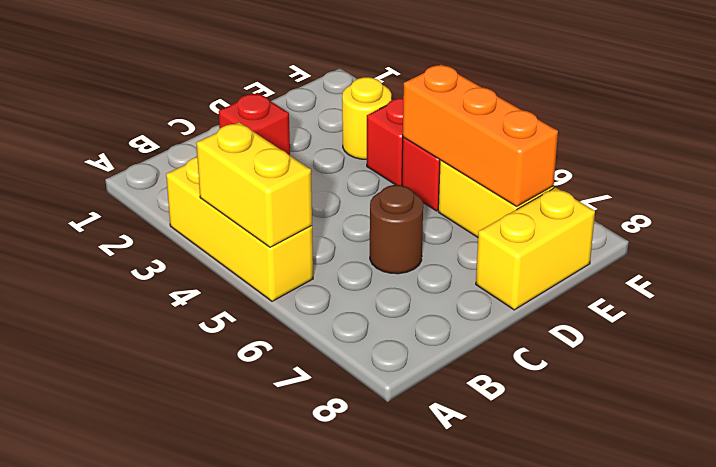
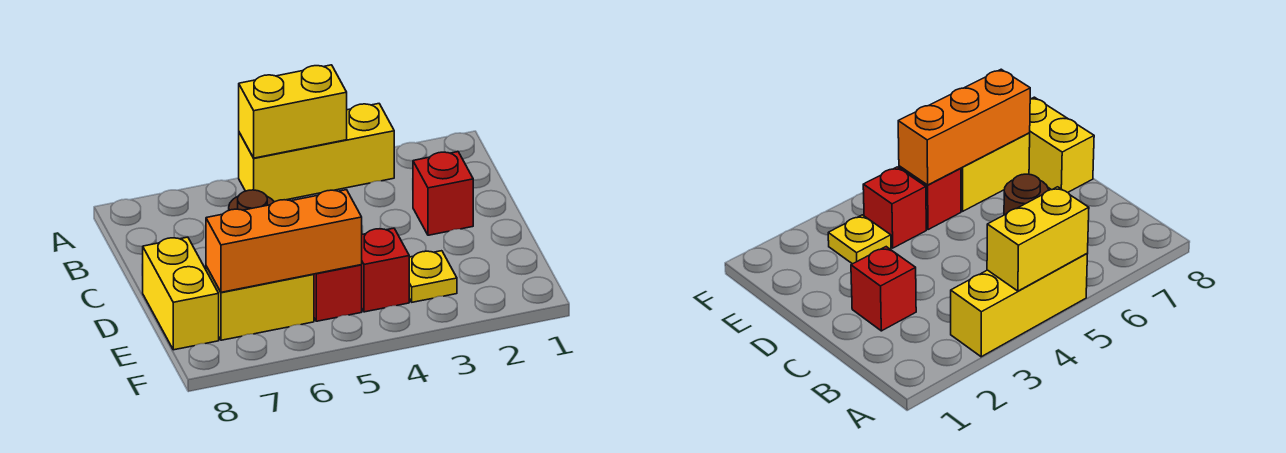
yellow round brick E3 level 1 -> yellow plate E3 level 1

